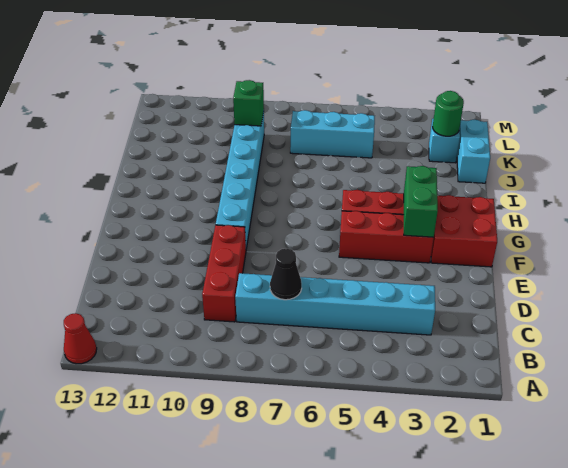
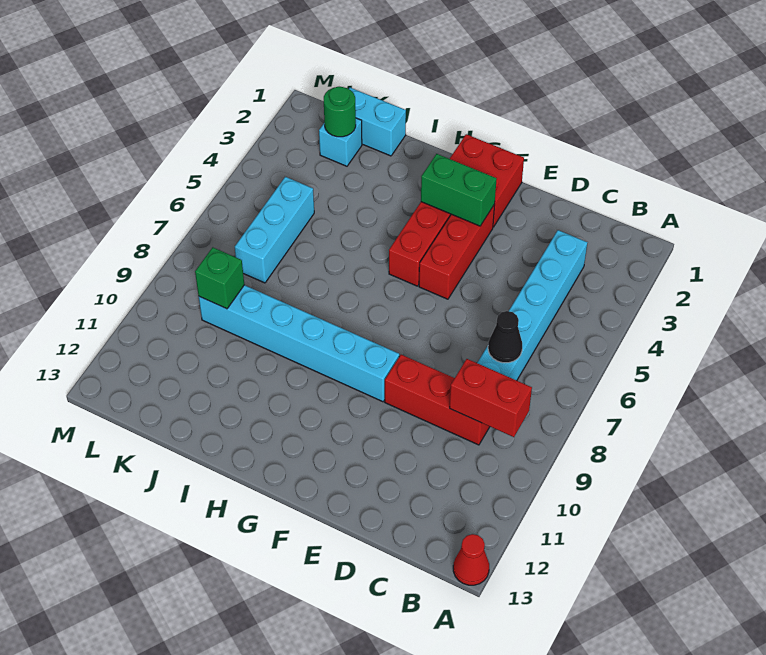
none -> red brick B9:C9 level 2

